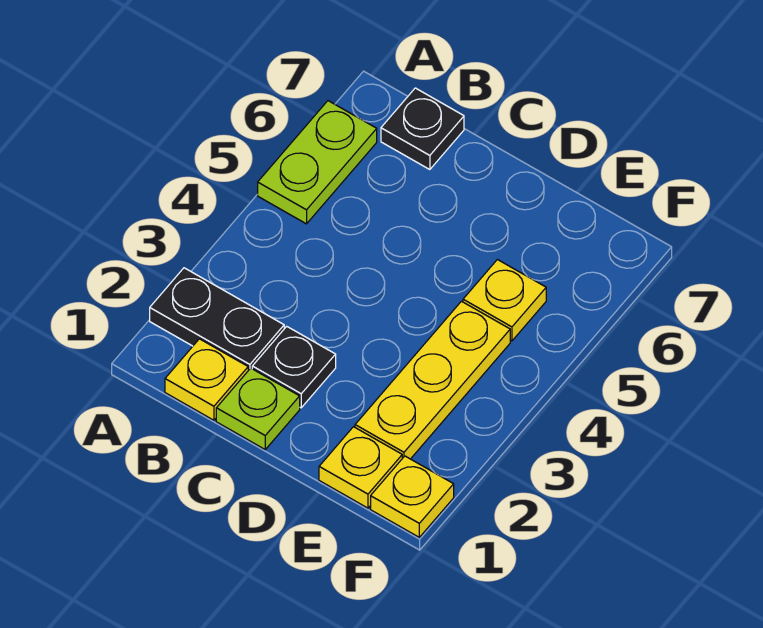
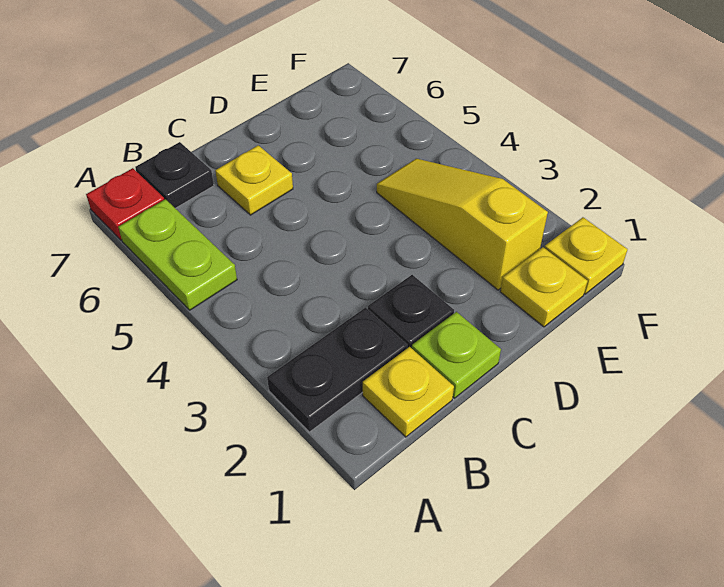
none -> red plate A7 level 1
yellow plate E2:E4 level 1 -> yellow slope E2:E4 level 1 top 2
yellow plate E5 level 1 -> yellow plate C6 level 1

